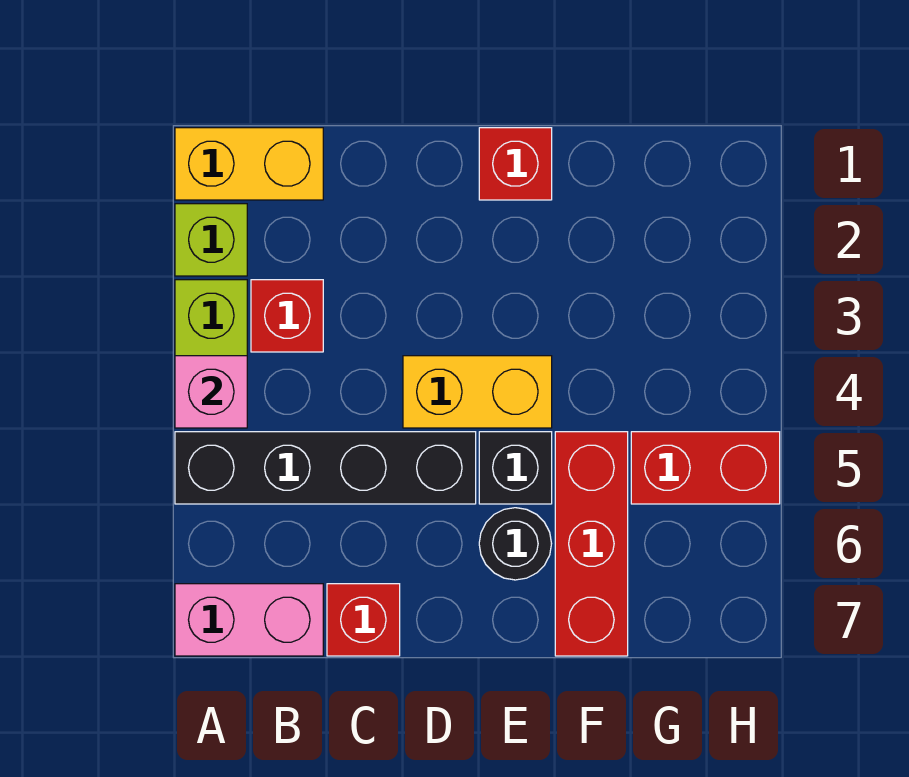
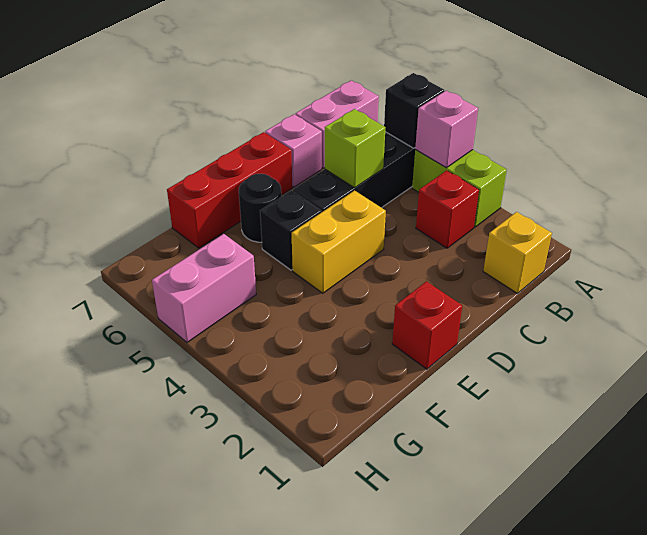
yellow brick A1:B1 level 1 -> yellow brick B1 level 1
lime brick A2 level 1 -> lime brick C5 level 2
none -> black brick A5 level 2
red brick C7 level 1 -> pink brick C7 level 1
red brick F5:F7 level 1 -> red brick D7:F7 level 1
red brick G5:H5 level 1 -> pink brick G5:H5 level 1

